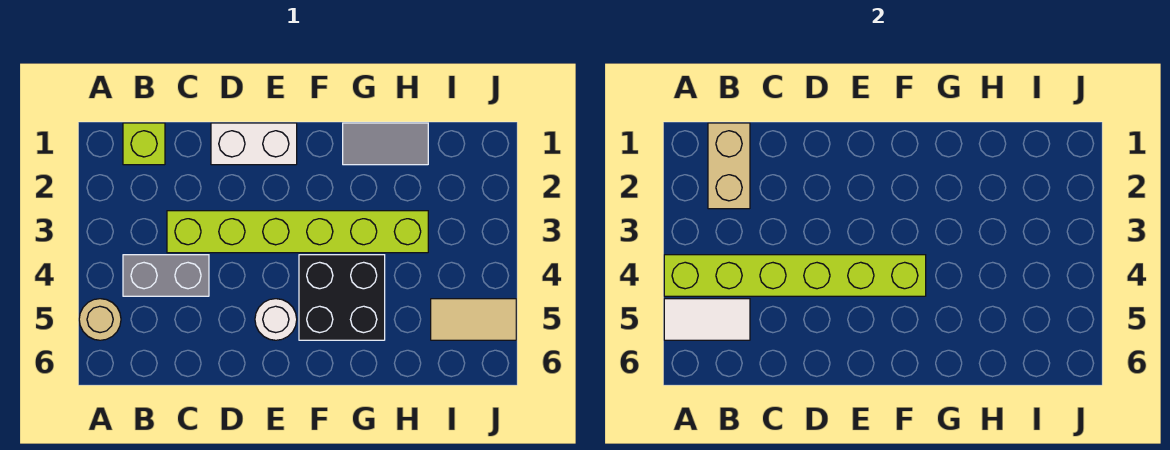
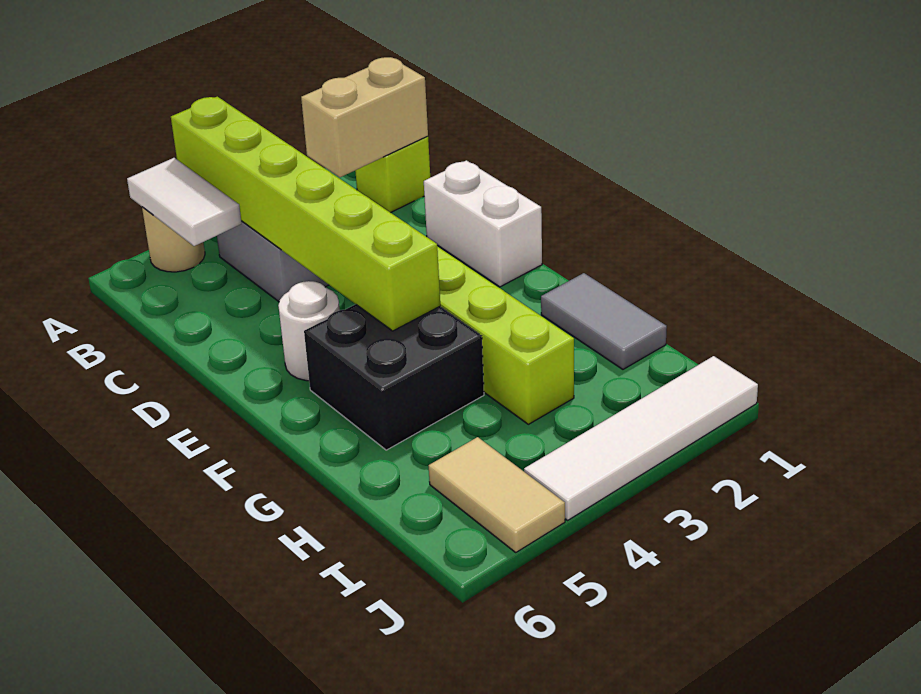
none -> white tile J1:J4 level 1

